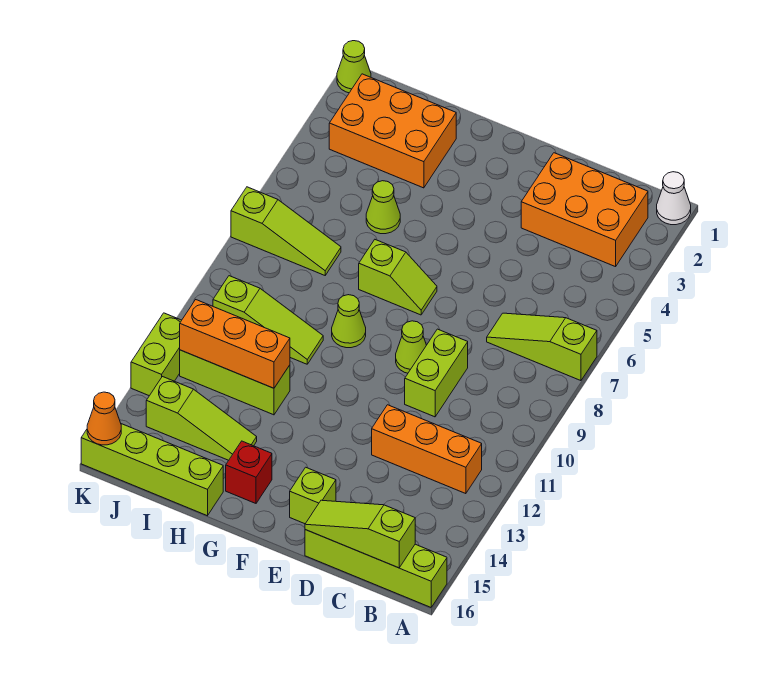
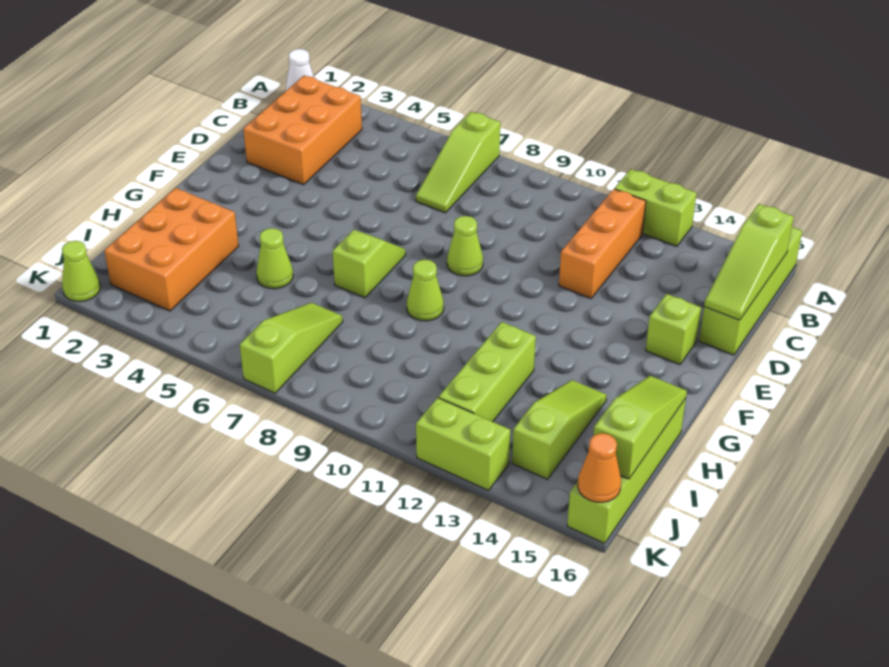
lime brick D9:D10 level 1 -> lime brick A12:A13 level 1
red brick G15 level 1 -> none
lime slope H10:J10 level 1 top J -> lime slope H16:J16 level 2 top J
orange brick H12:J12 level 2 -> none

